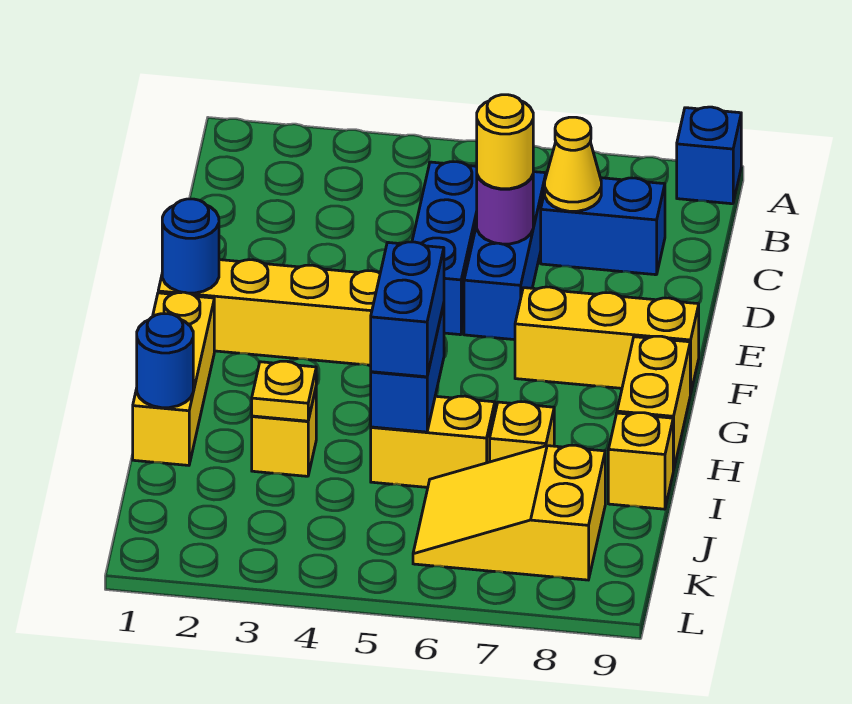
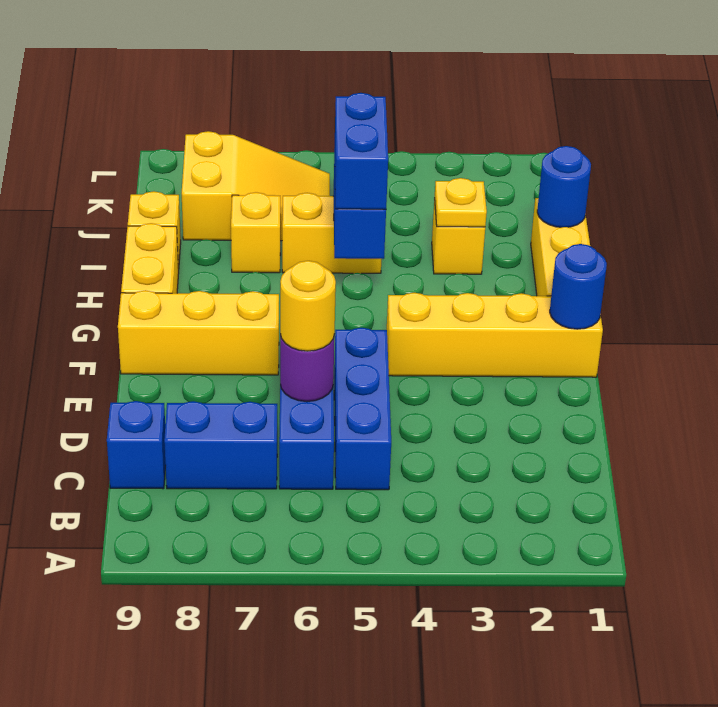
blue brick A9 level 1 -> blue brick C9 level 1
yellow cone C7 level 2 -> none

